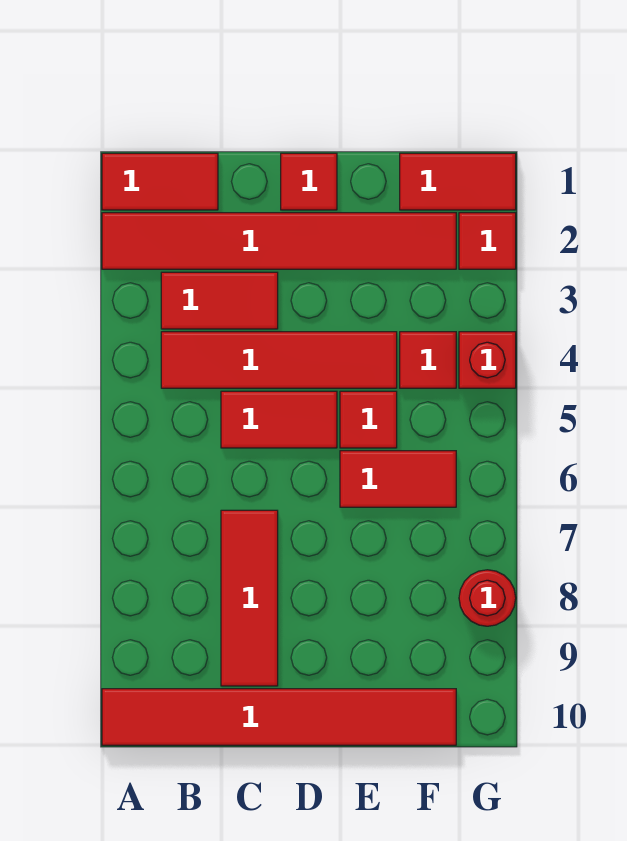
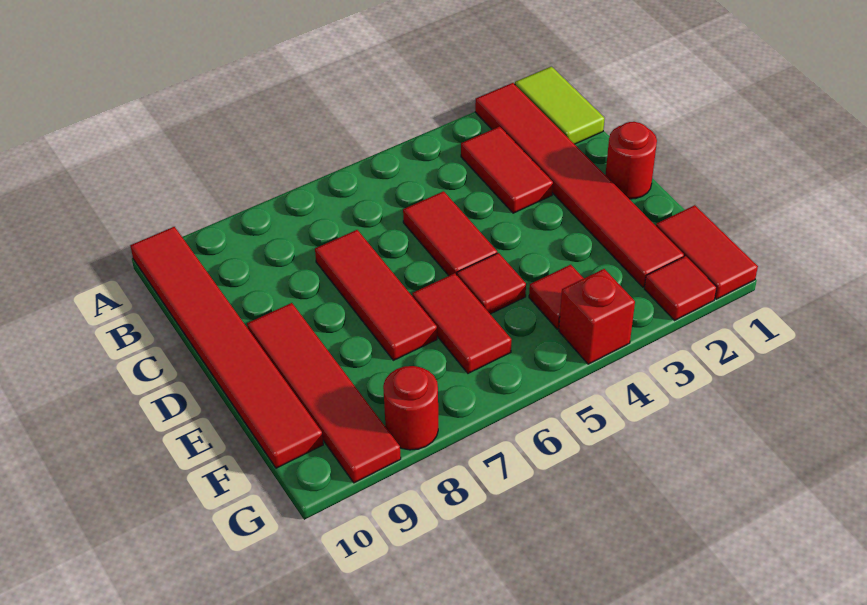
red tile A1:B1 level 1 -> lime tile A1:B1 level 1
red tile B4:E4 level 1 -> red tile D9:G9 level 1
red tile C7:C9 level 1 -> red tile C7:E7 level 1
red tile D1 level 1 -> red round brick D1 level 1

